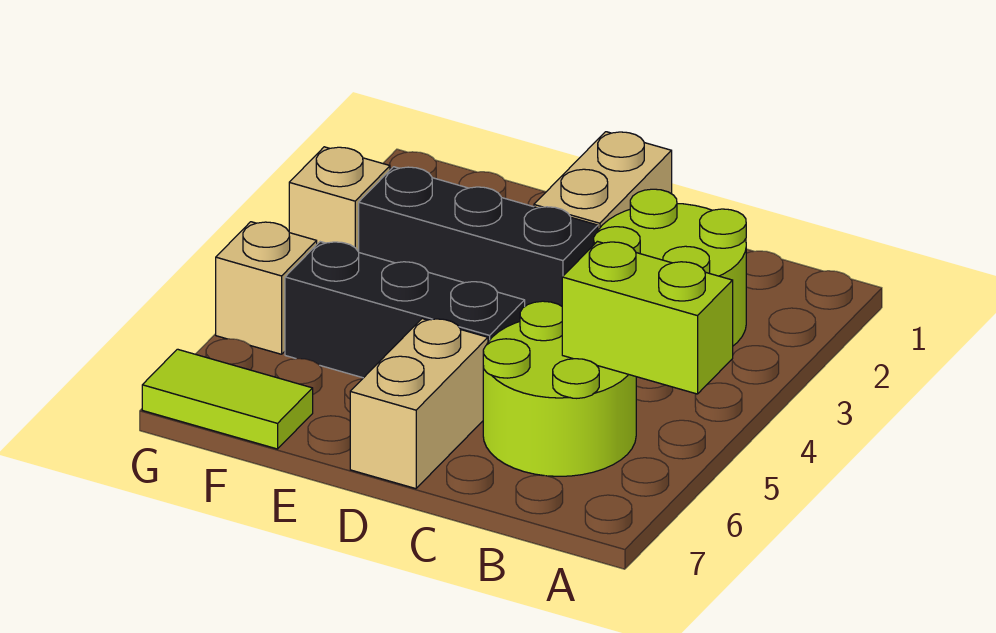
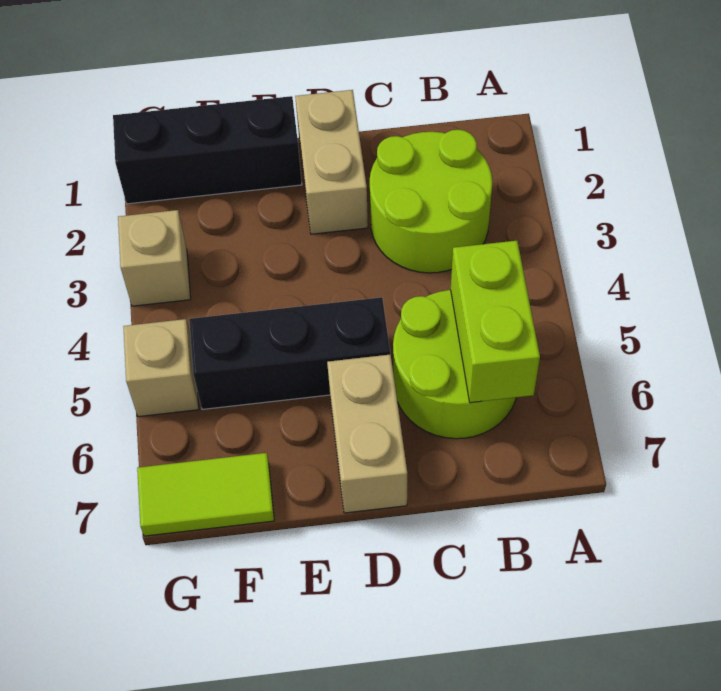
lime brick A5:B5 level 2 -> lime brick B5:B6 level 2
black brick D3:F3 level 1 -> black brick E1:G1 level 1

